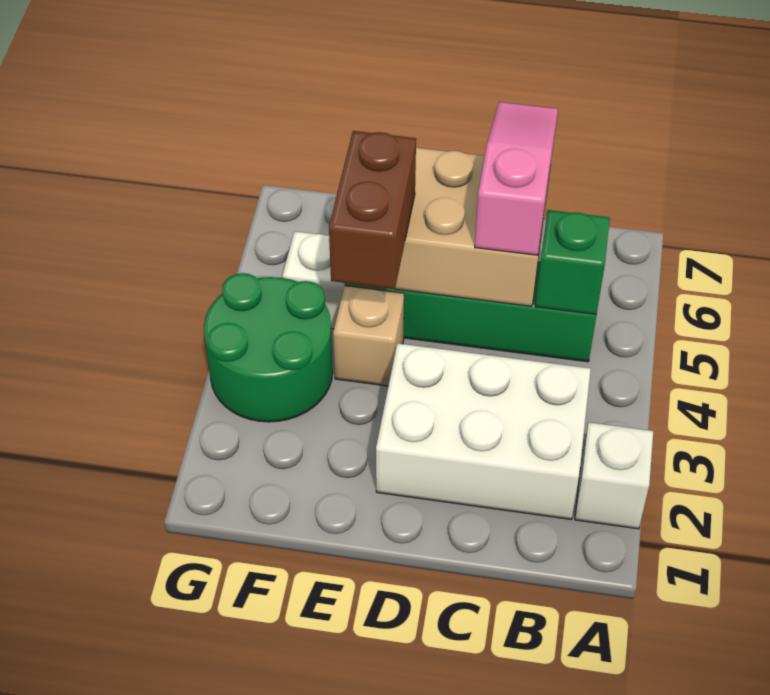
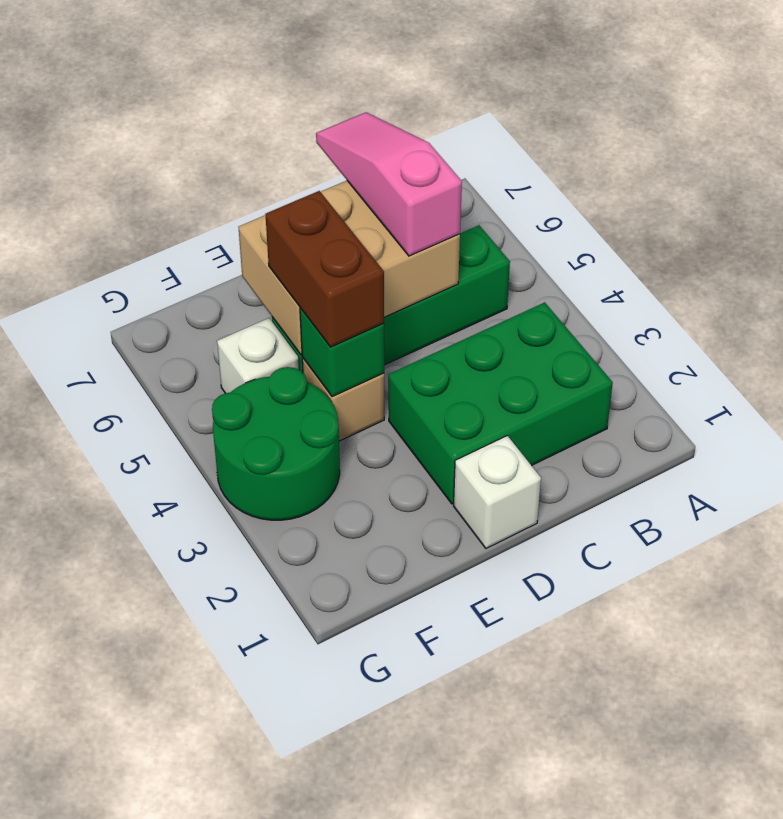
white brick A2 level 1 -> white brick D1 level 1
white brick B2:D3 level 1 -> green brick B2:D3 level 1
green brick B5 level 2 -> green brick E4 level 2

